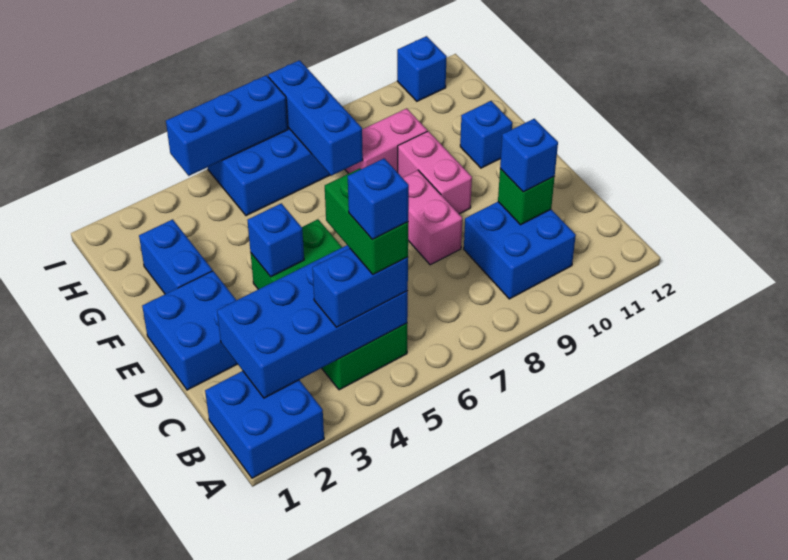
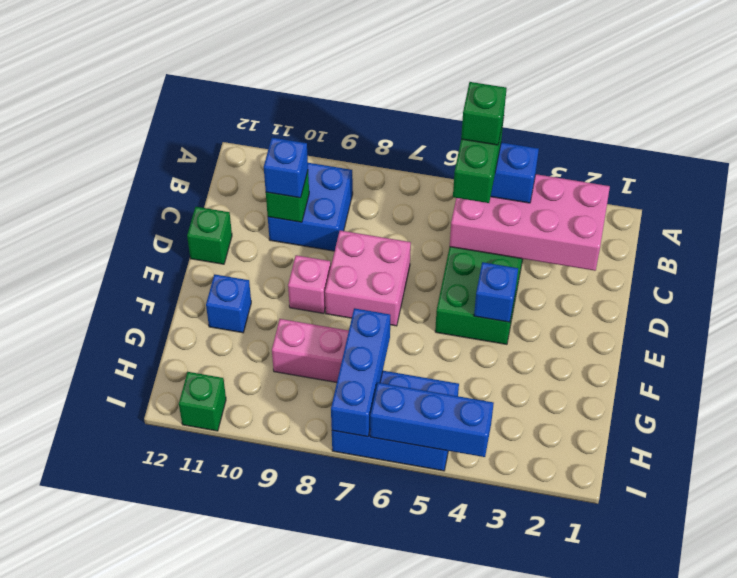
blue brick A1:B2 level 1 -> none
blue brick B2:C5 level 2 -> pink brick B2:C5 level 2
blue brick B5 level 5 -> green brick B5 level 5
blue brick D1:E2 level 1 -> none
pink brick D8:E8 level 1 -> pink brick D7:E8 level 1
none -> green brick D12 level 1
pink brick E9:F9 level 1 -> pink brick E9 level 1
blue brick F2:G2 level 1 -> none
blue brick I11 level 1 -> green brick I11 level 1

